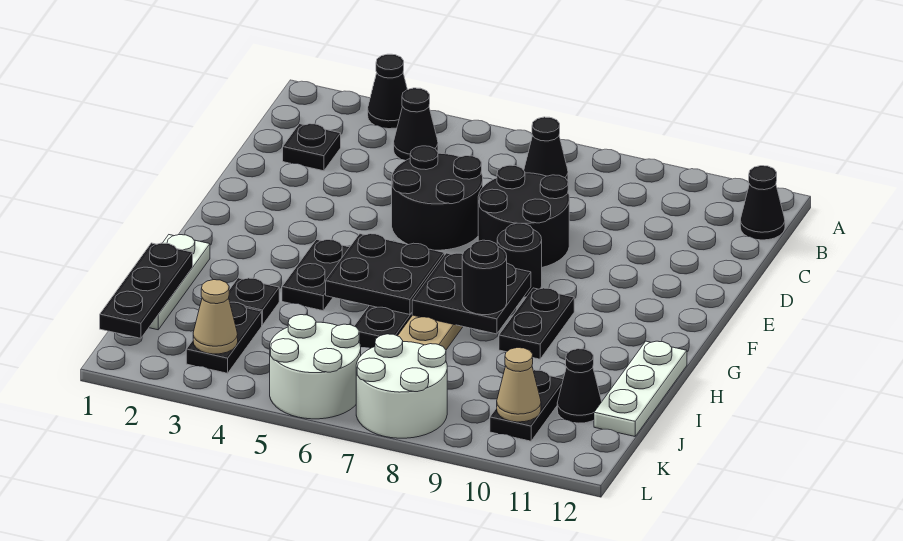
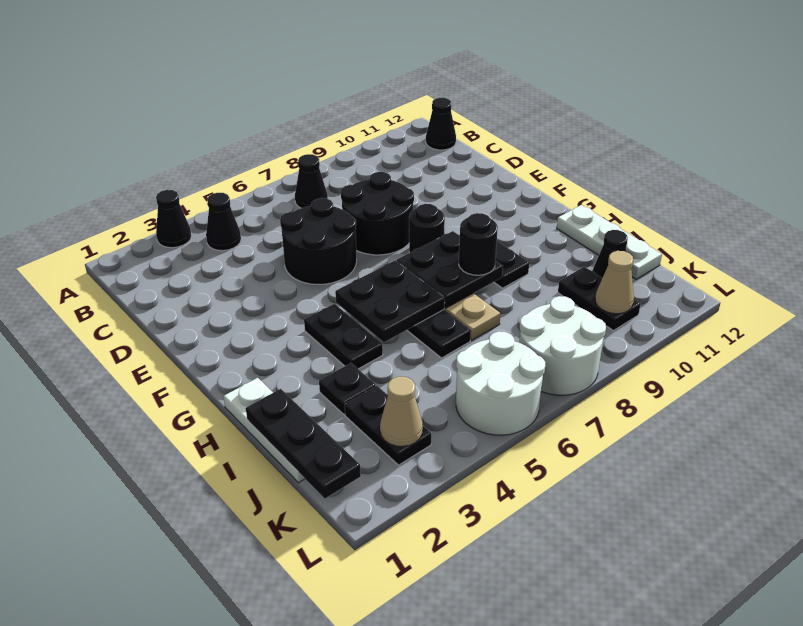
black plate C2 level 1 -> none

